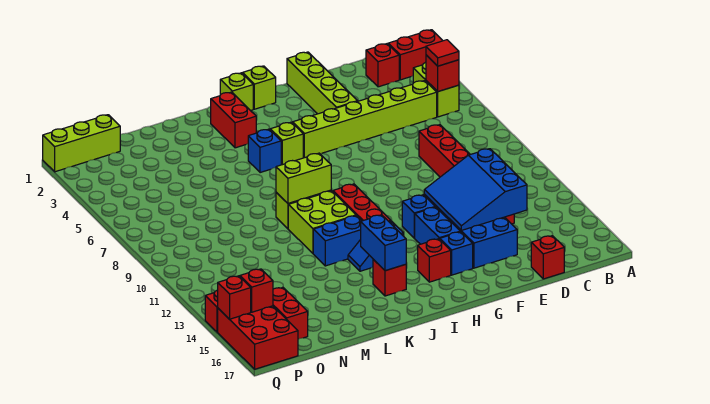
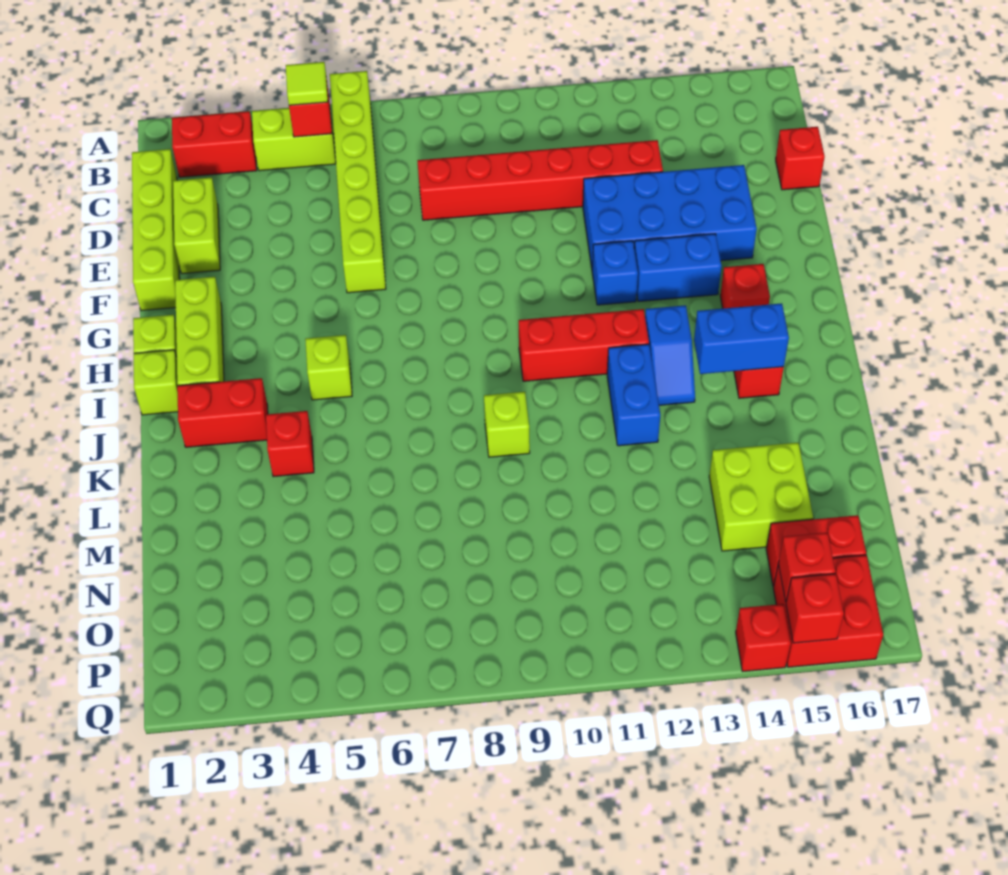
red brick A2:B2 level 1 -> red brick B2:B3 level 1
red tile B5 level 3 -> lime tile B5 level 3
red brick C2 level 1 -> red brick K4 level 1
lime brick C5:H5 level 1 -> lime brick A6:F6 level 1
blue slope D12:F14 level 2 top D -> none
lime brick F1:F4 level 1 -> lime brick C1:F1 level 1
blue brick G15 level 1 -> none
blue brick J5 level 1 -> none
lime brick J9:K9 level 2 -> lime brick D2:E2 level 1
lime brick J10:K11 level 1 -> lime brick M14:N15 level 1
lime brick O1:Q1 level 1 -> lime brick G2:I2 level 1
red brick P15:Q17 level 1 -> red brick P15:Q16 level 1

